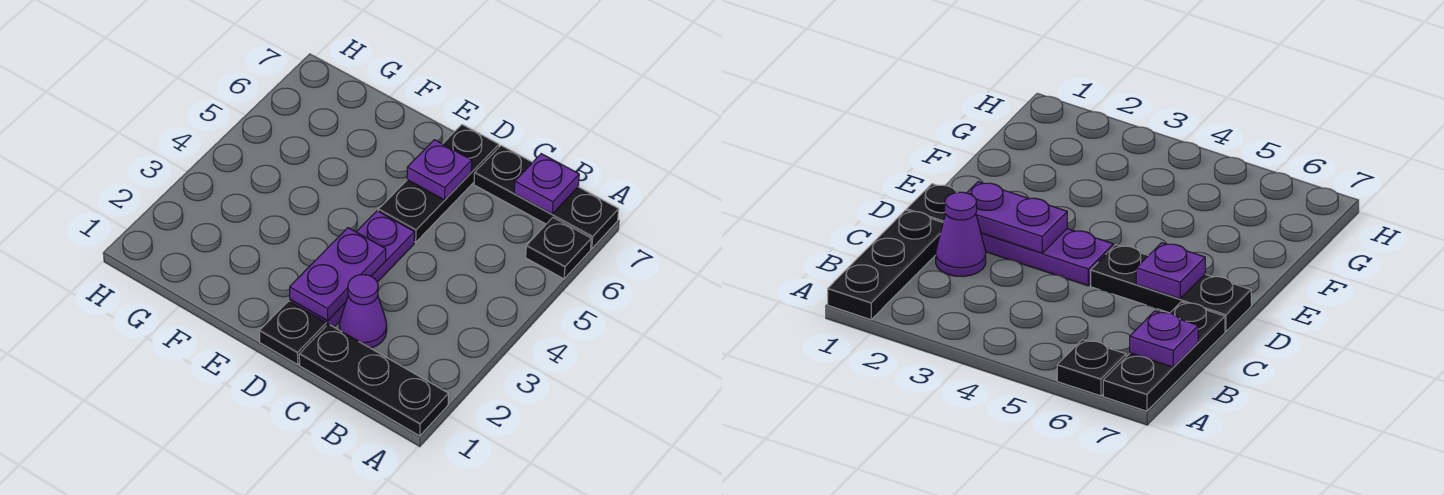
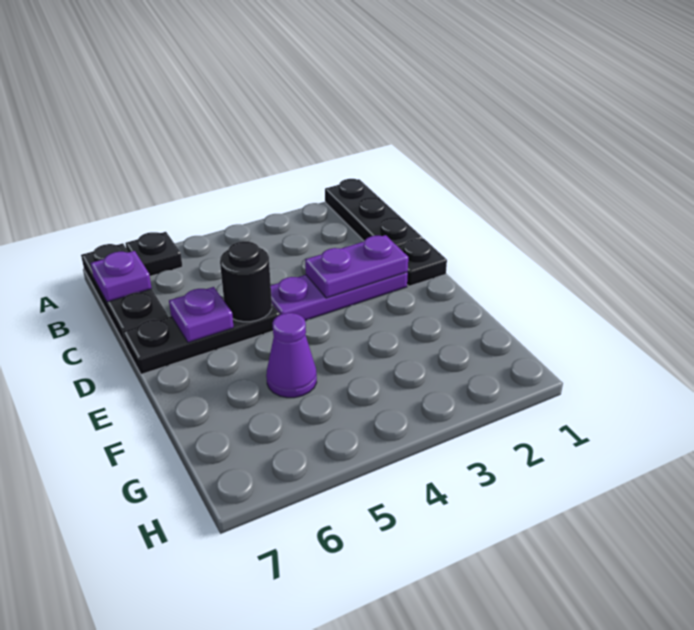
purple cone C2 level 1 -> purple cone F5 level 1
none -> black round brick D5 level 2

